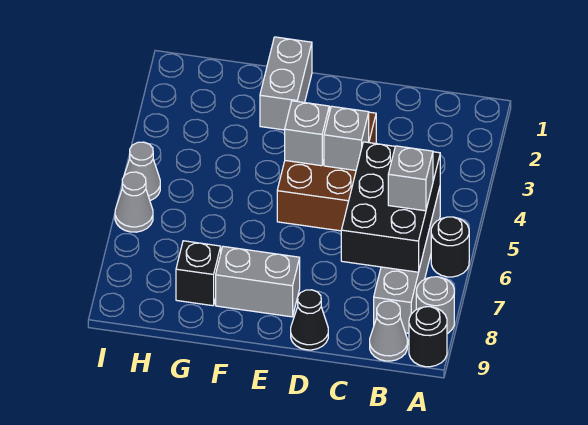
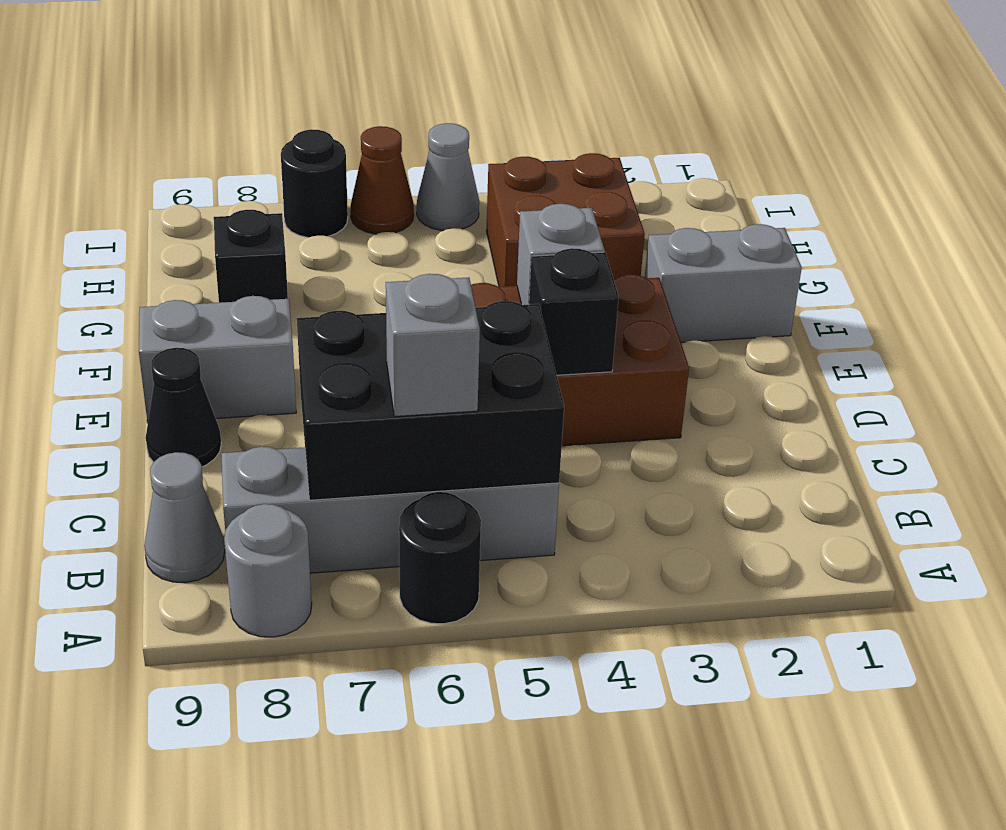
black round brick A9 level 1 -> black round brick I7 level 1
grey brick D4 level 2 -> black brick D4 level 2
grey brick E8:F8 level 1 -> grey brick E8:E9 level 1
none -> brown brick G3:H4 level 1
grey cone I6 level 1 -> brown cone I6 level 1

